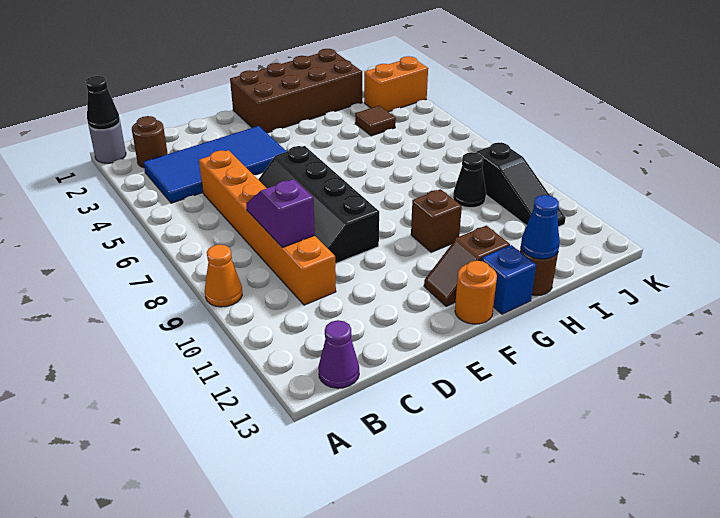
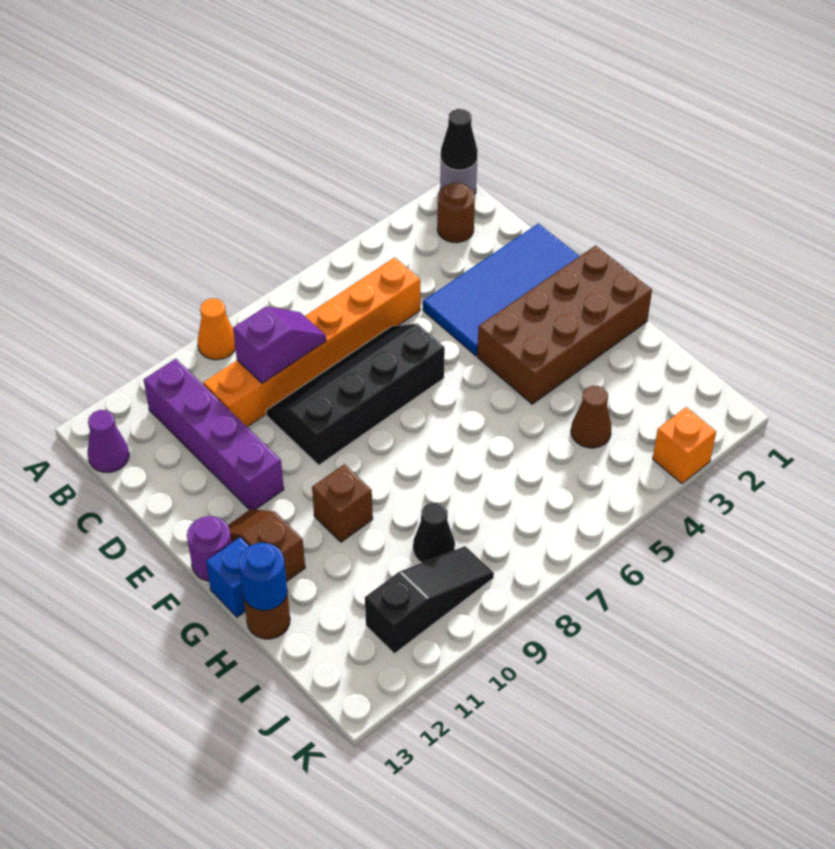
blue tile B3:E4 level 1 -> blue tile D1:E4 level 1
none -> purple brick B11:E11 level 1
brown brick F1:I2 level 1 -> brown brick F1:G4 level 1
orange round brick F13 level 1 -> purple round brick F13 level 1
blue cone H13 level 2 -> blue round brick H13 level 2
brown tile I4 level 1 -> brown cone I4 level 1
orange brick J3:K3 level 1 -> orange brick K3 level 1
black slope J9:J11 level 1 top 9 -> black slope J9:J11 level 1 top 11

